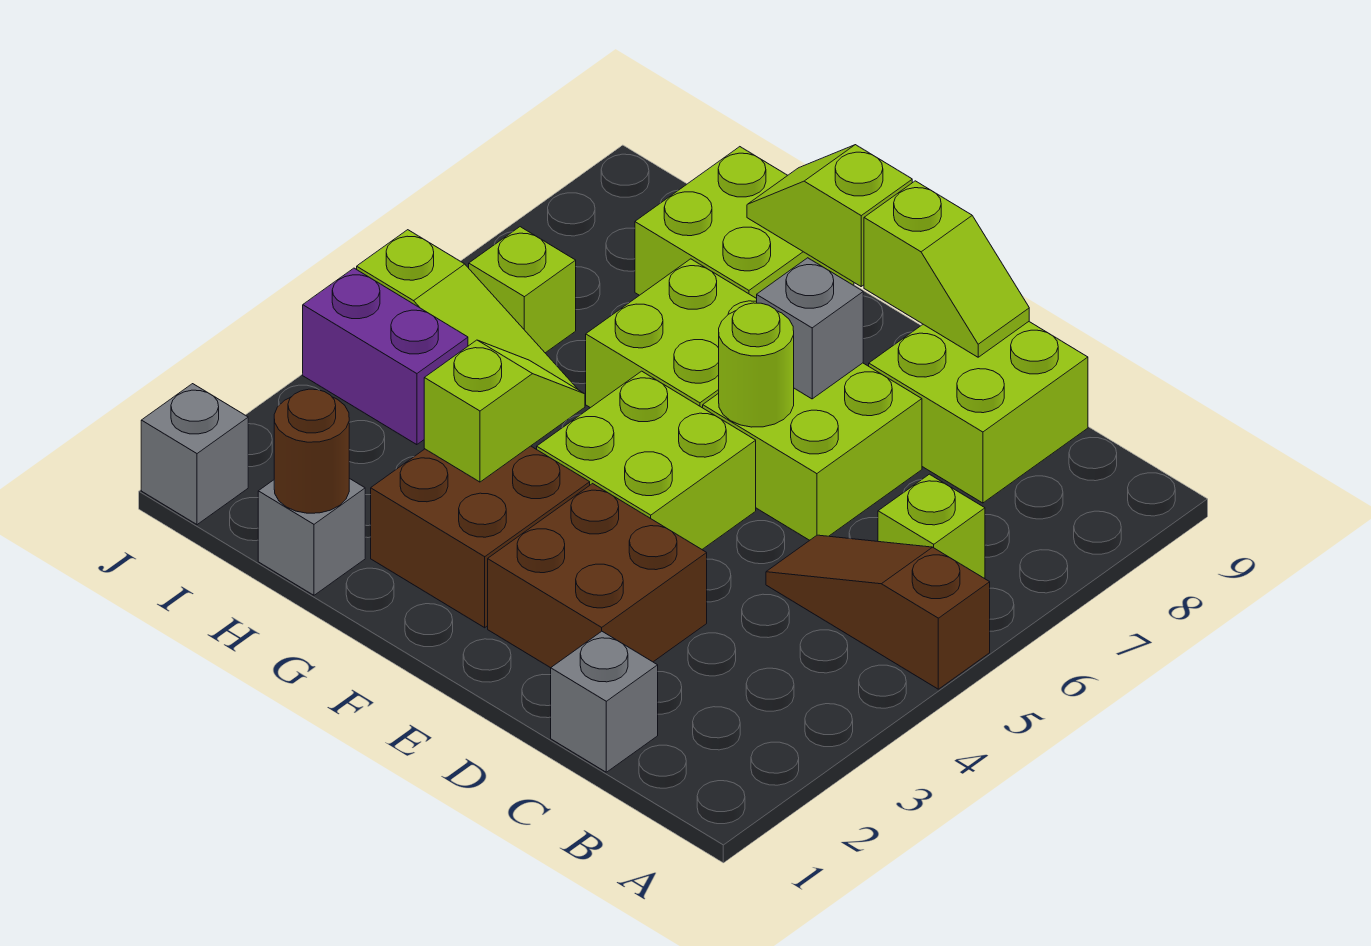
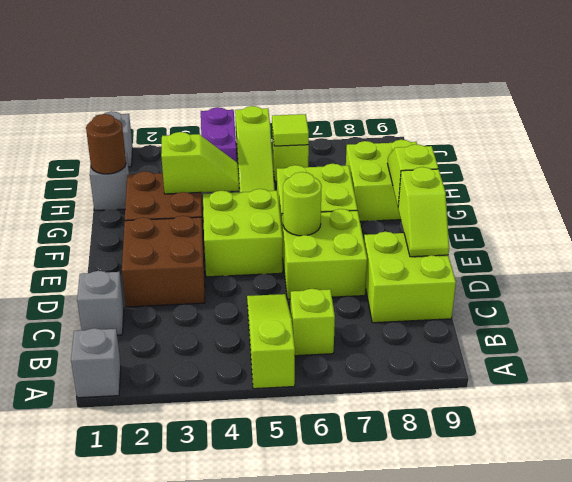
brown slope A5:C5 level 1 top A -> lime slope A5:C5 level 1 top A
grey brick E7 level 2 -> grey brick A1 level 1
none -> lime tile I6 level 2

